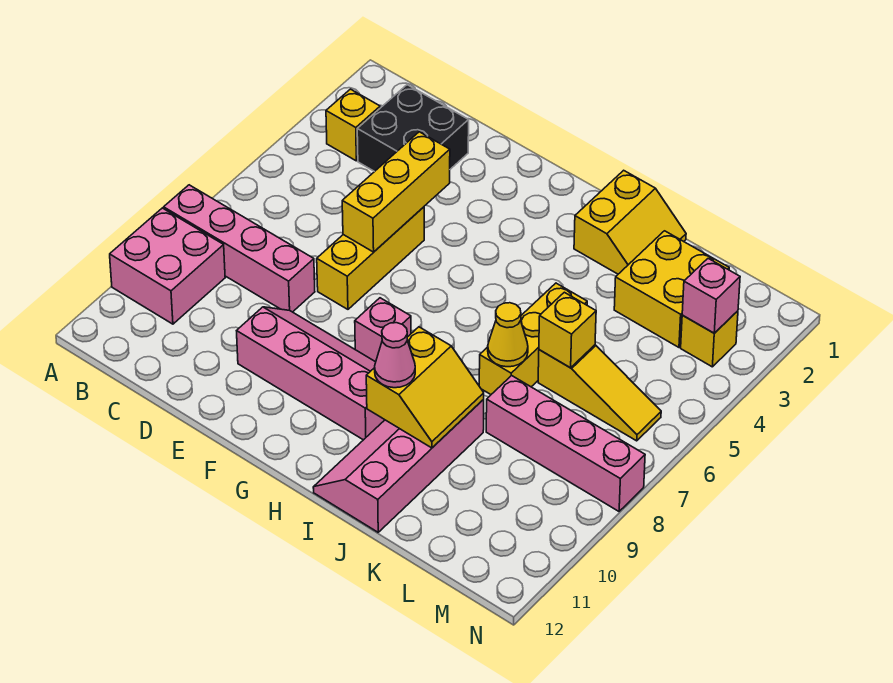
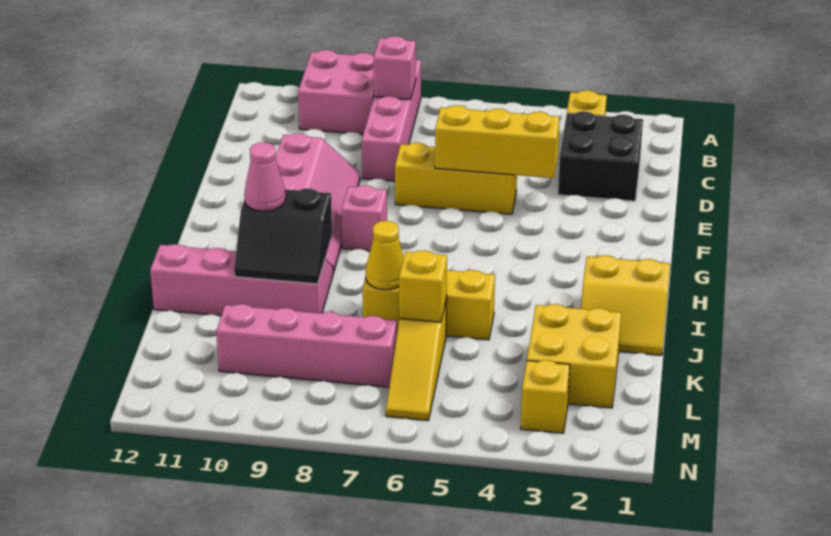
yellow slope I9:J10 level 2 top I -> black slope I9:J10 level 2 top I
pink brick K8:N8 level 1 -> pink brick L7:L10 level 1
pink brick M3 level 2 -> pink brick B8 level 2

